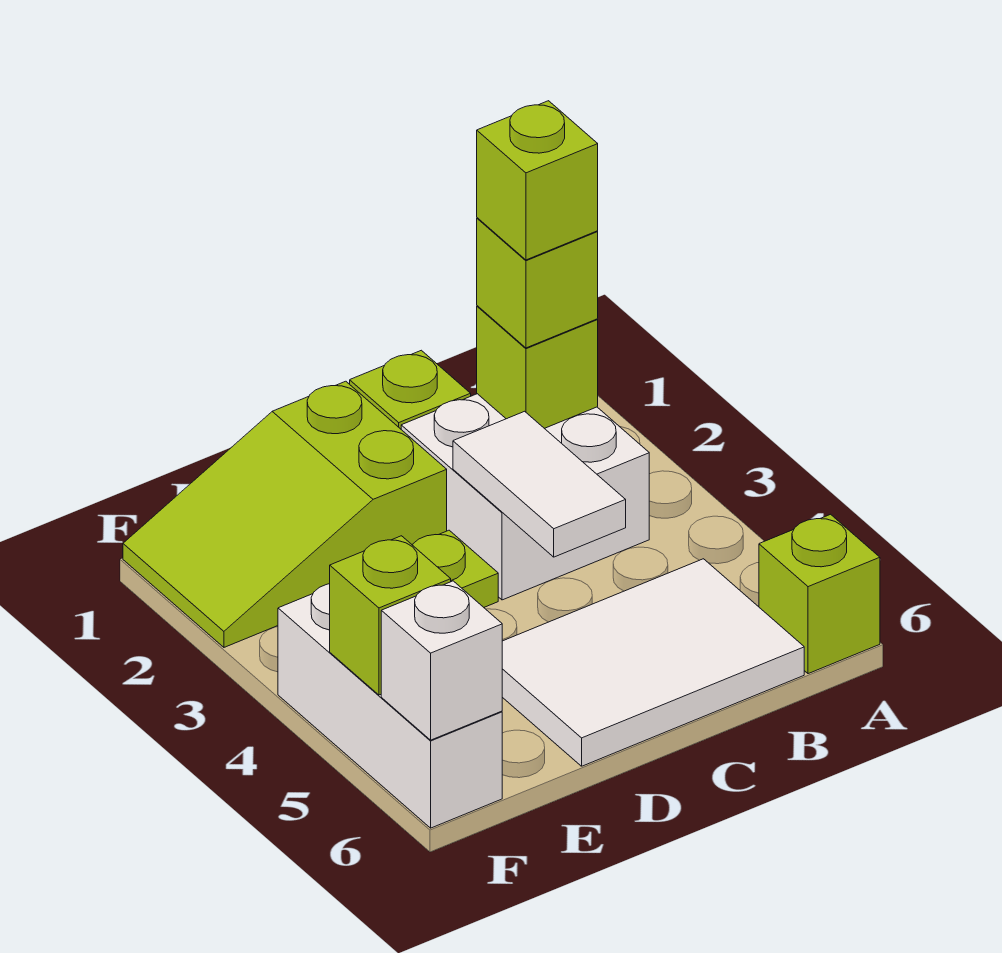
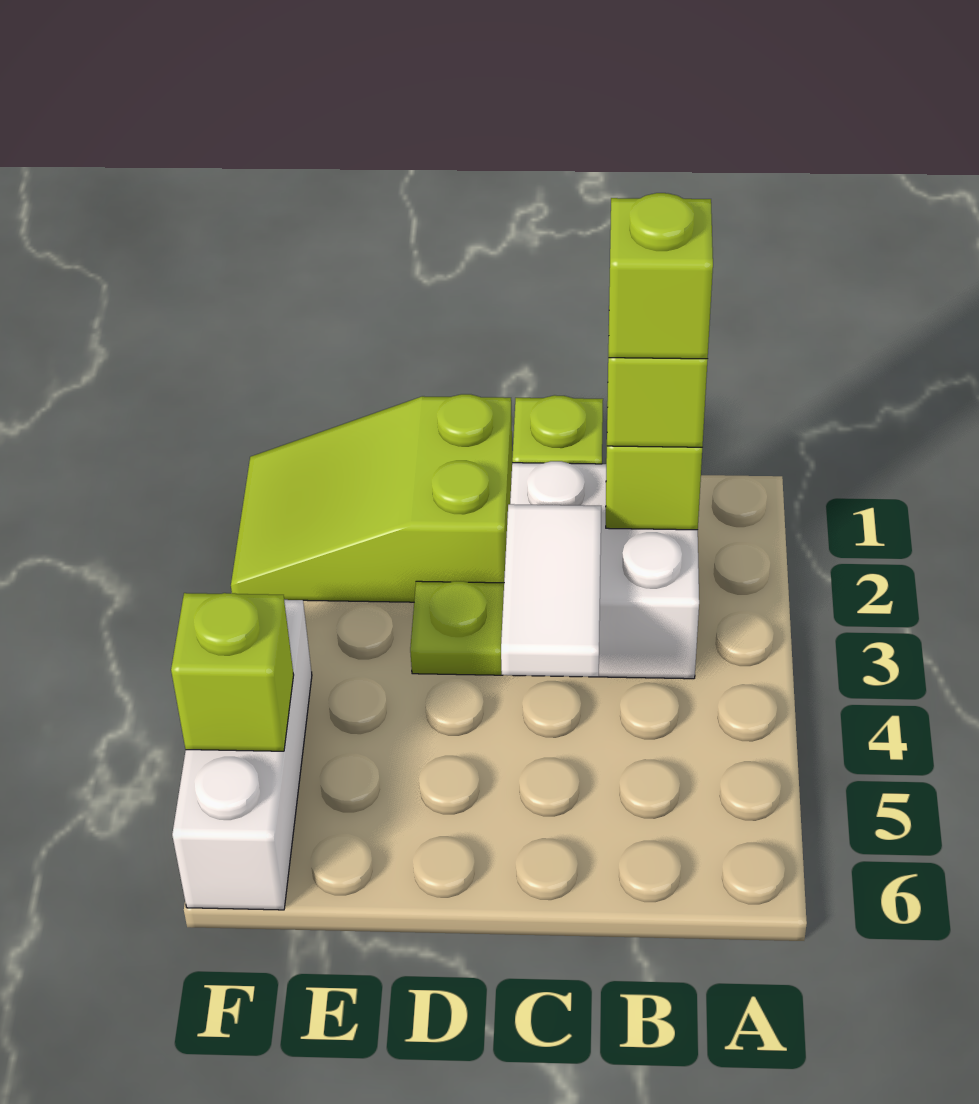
lime brick A6 level 1 -> none
white tile B5:D6 level 1 -> none
white brick F6 level 2 -> none

